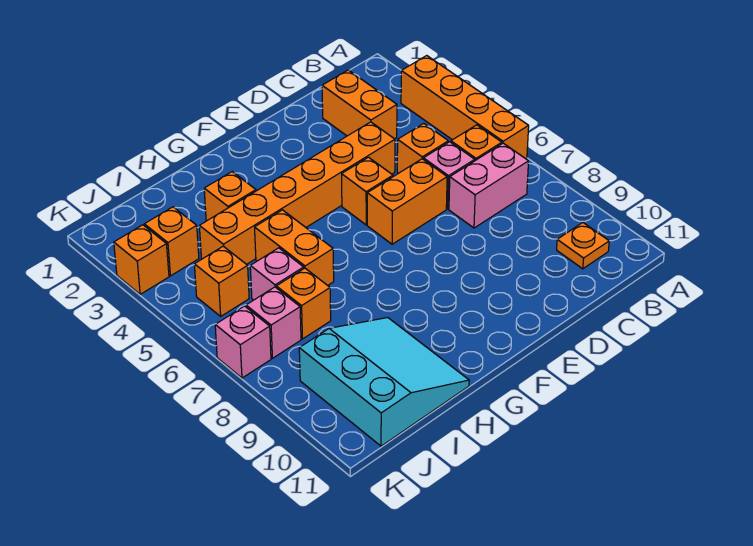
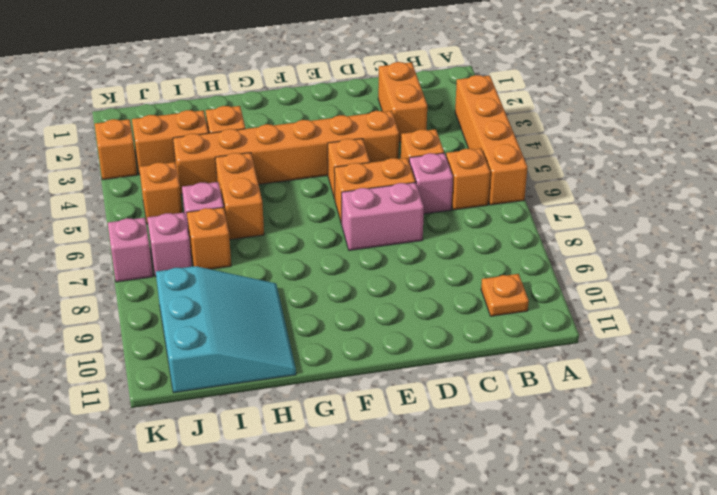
pink brick B7:C7 level 1 -> pink brick D7:E7 level 1
orange brick J3 level 1 -> orange brick I3:J3 level 1

